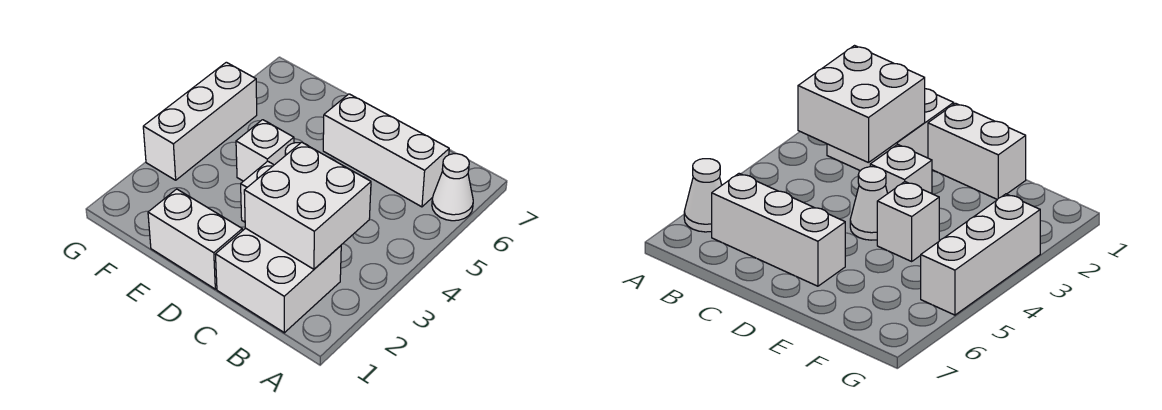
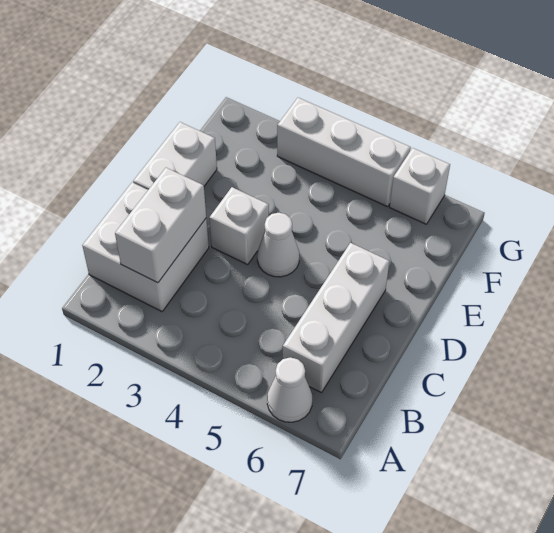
white brick B2:C3 level 2 -> white brick B2:C2 level 2
white brick E4 level 1 -> white brick G6 level 1

